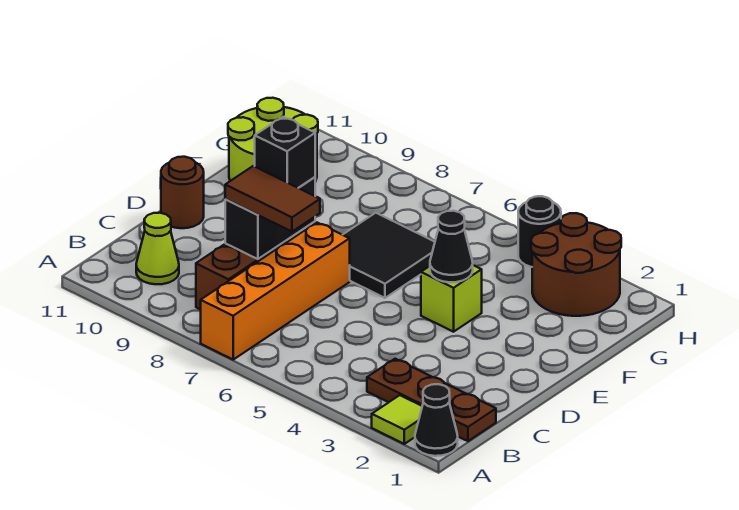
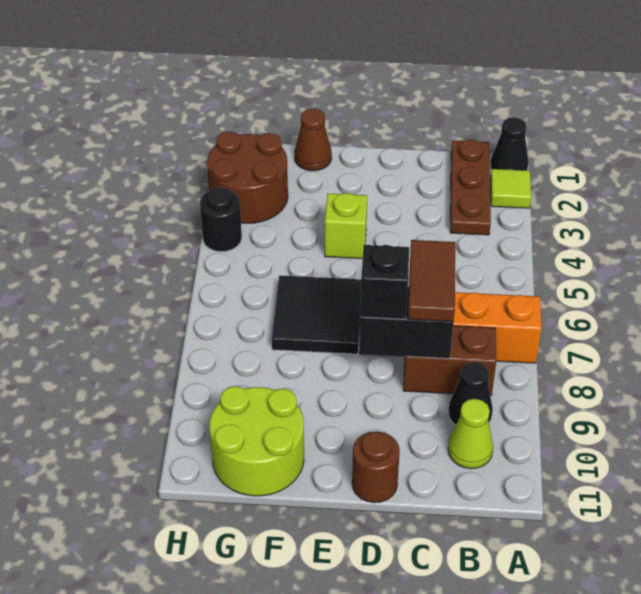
black cone E4 level 2 -> black cone B9 level 1
none -> brown cone F1 level 1

